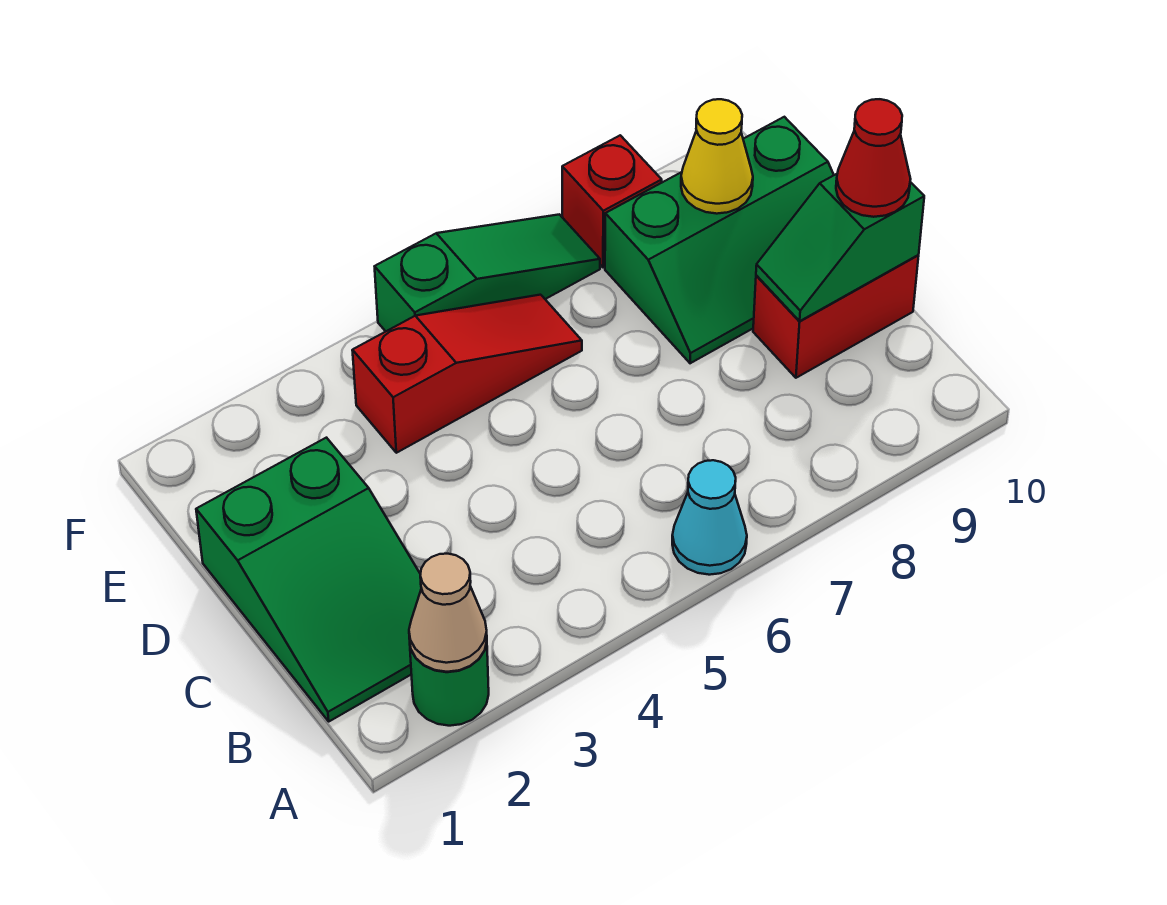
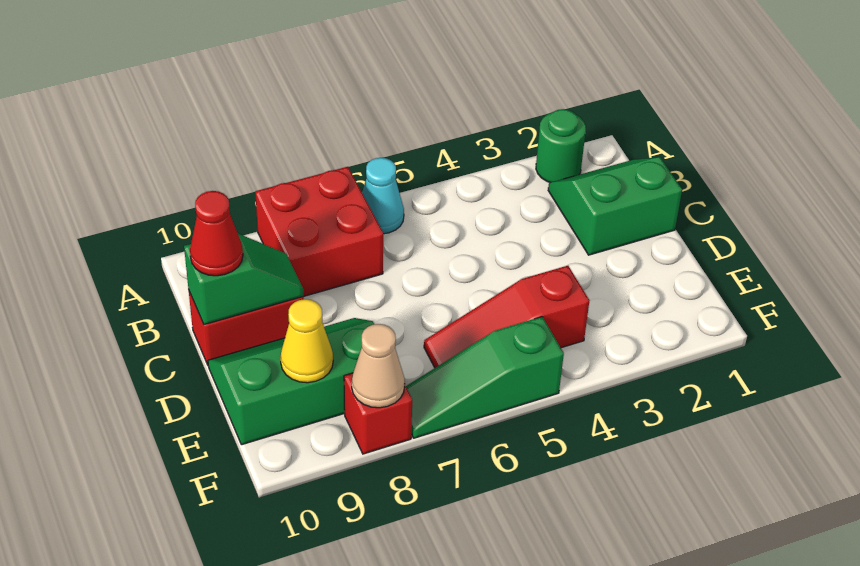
tan cone A2 level 2 -> tan cone F8 level 2
none -> red brick A7:B8 level 1
green slope B1:D2 level 1 top D -> green slope B1:C2 level 1 top C

